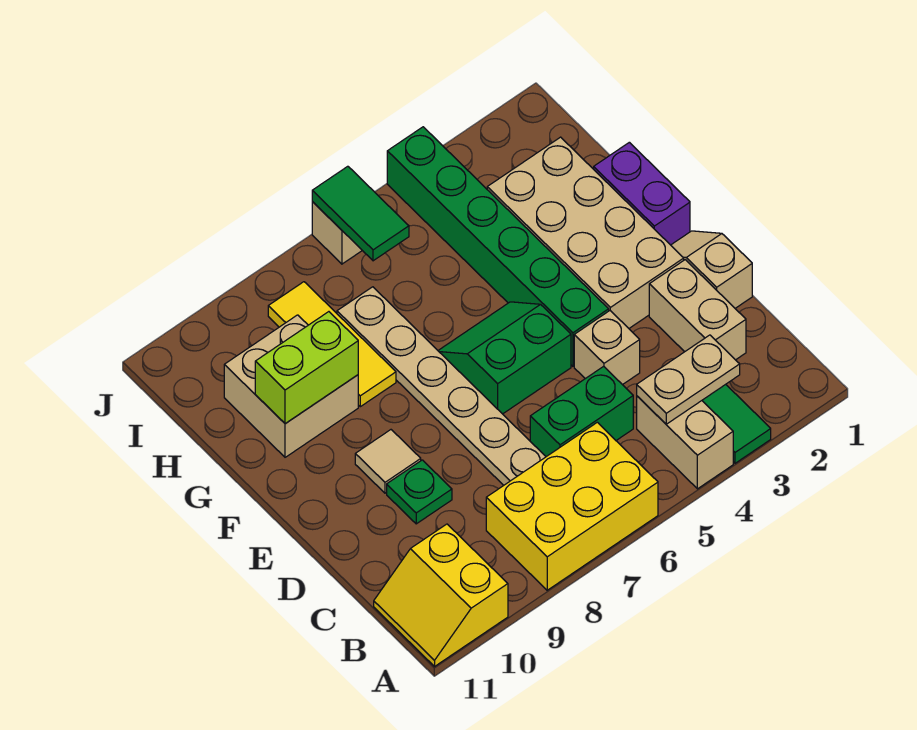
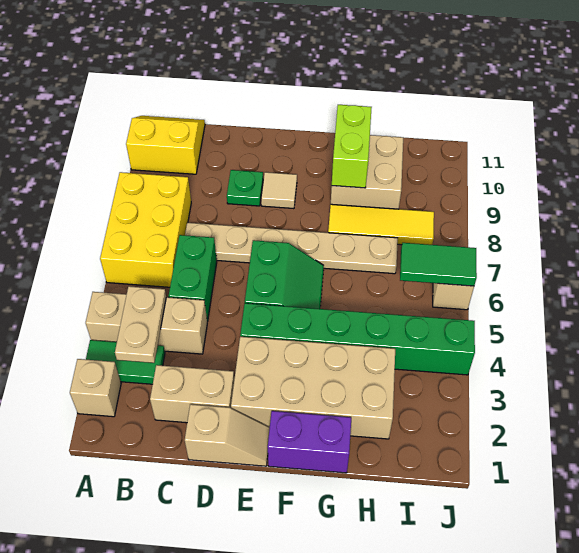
tan brick A4:B4 level 1 -> tan brick A4:C4 level 1
tan brick D4 level 1 -> tan brick A2 level 1

